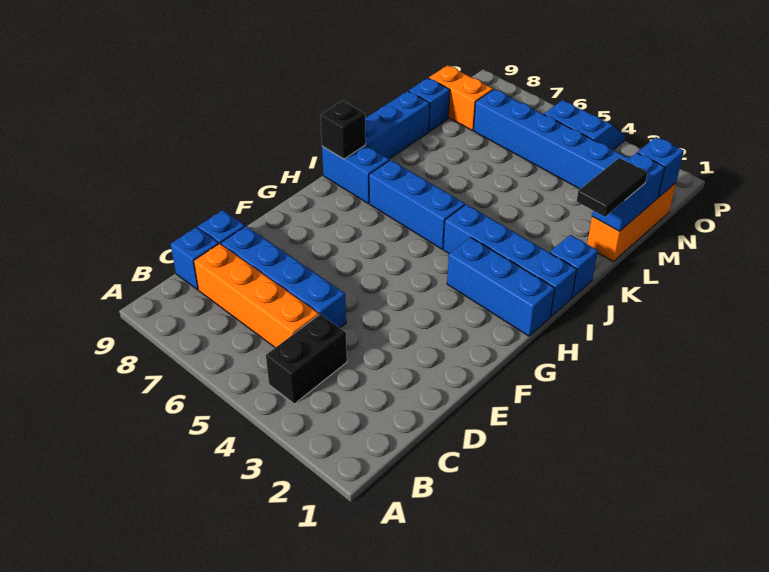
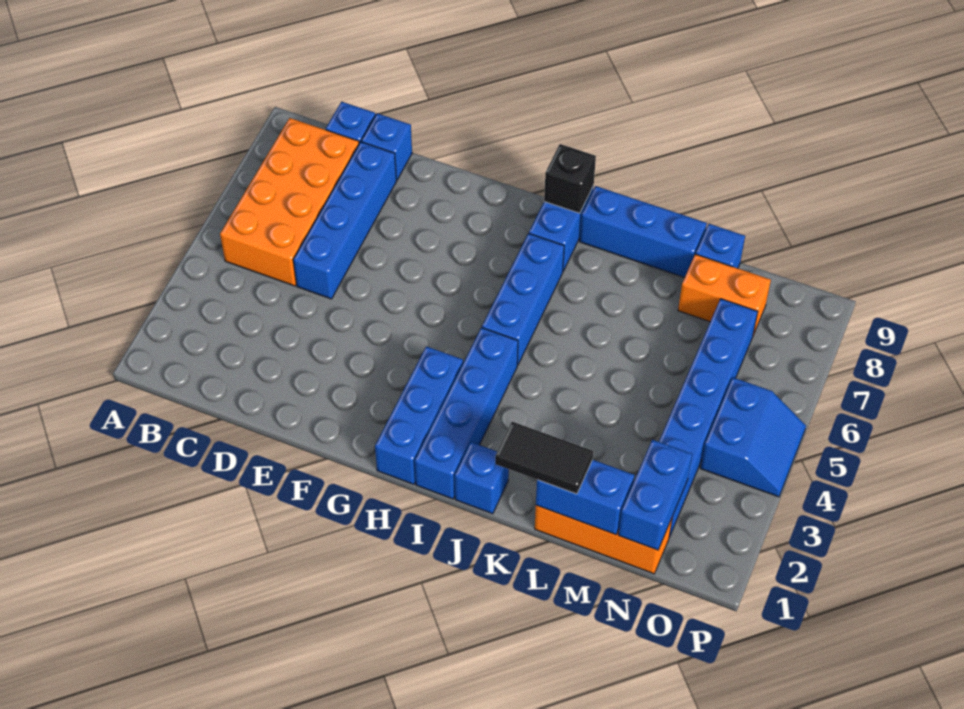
black brick B4:C4 level 1 -> none
orange brick C5:C8 level 1 -> orange brick B5:C8 level 1
blue brick N1 level 2 -> blue brick N1:N2 level 2
orange brick N8:N9 level 1 -> orange brick M8:N8 level 1

